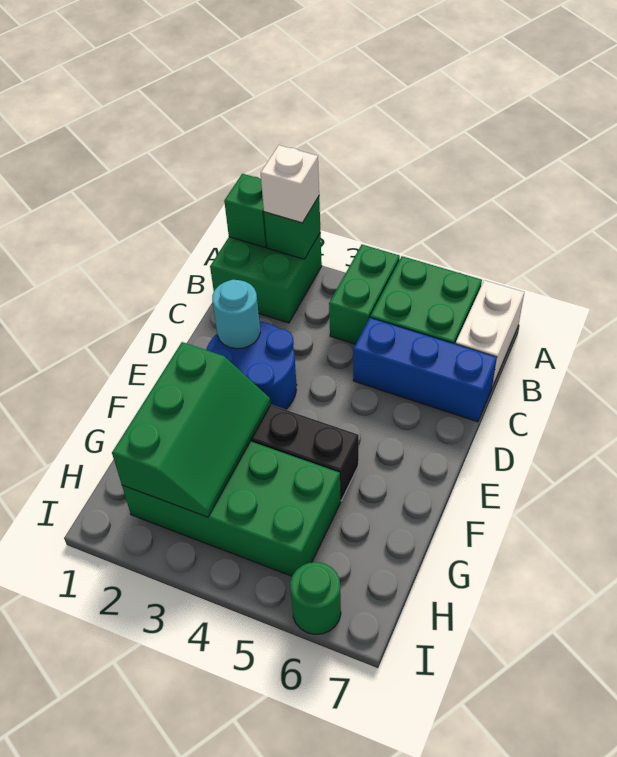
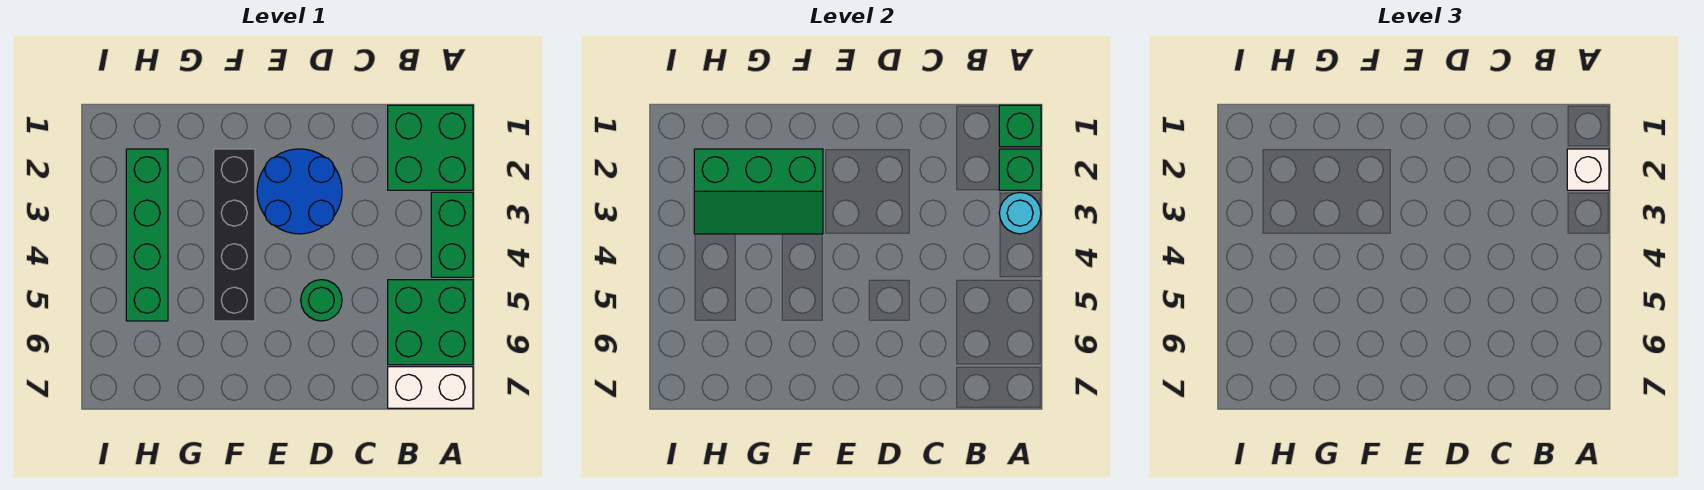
green brick A4:B4 level 1 -> green brick A3:A4 level 1
blue brick C5:C7 level 1 -> none
cyan round brick D2 level 2 -> cyan round brick A3 level 2
green brick G2:H5 level 1 -> green brick H2:H5 level 1
green round brick I6 level 1 -> green round brick D5 level 1

